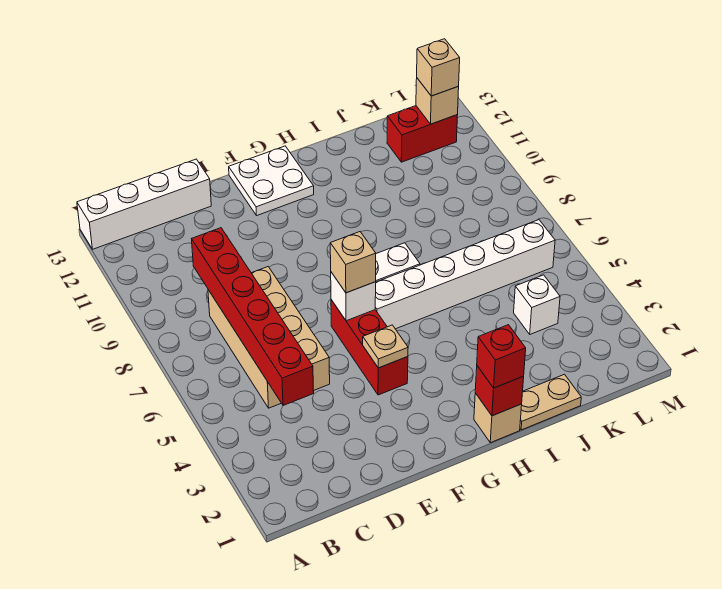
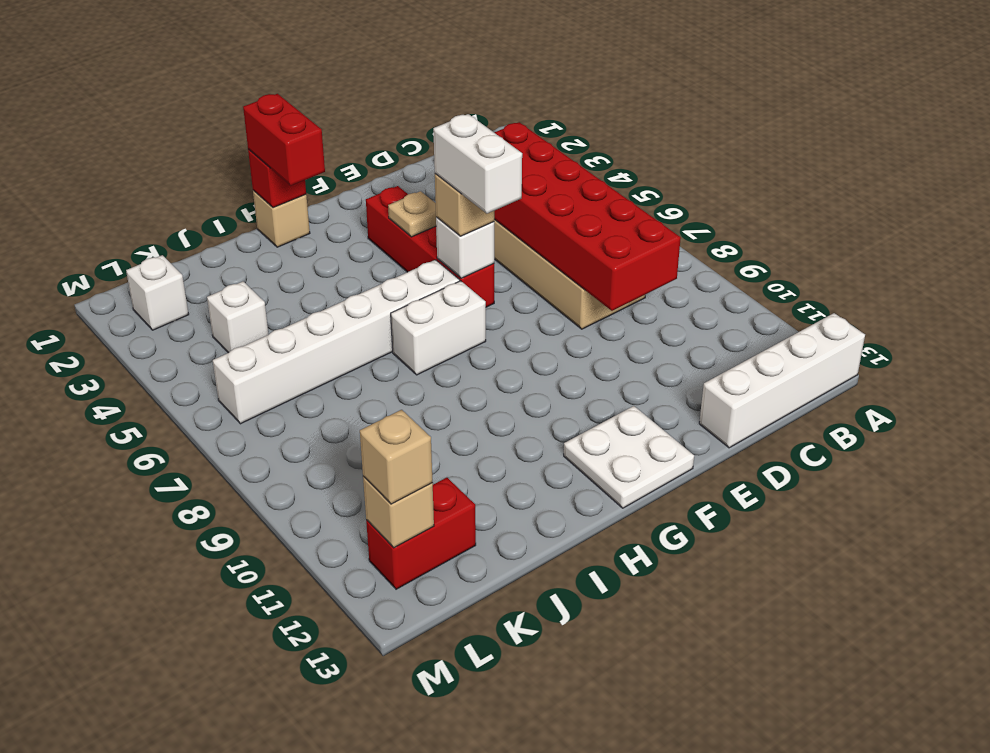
red brick C4:C9 level 2 -> red brick C4:D9 level 2
red brick F4:F6 level 1 -> red brick F3:F6 level 1
none -> white brick F6:F7 level 4
red brick H1 level 3 -> red brick H1:H2 level 3
tan plate I1:J1 level 1 -> none
none -> white brick L2 level 1

